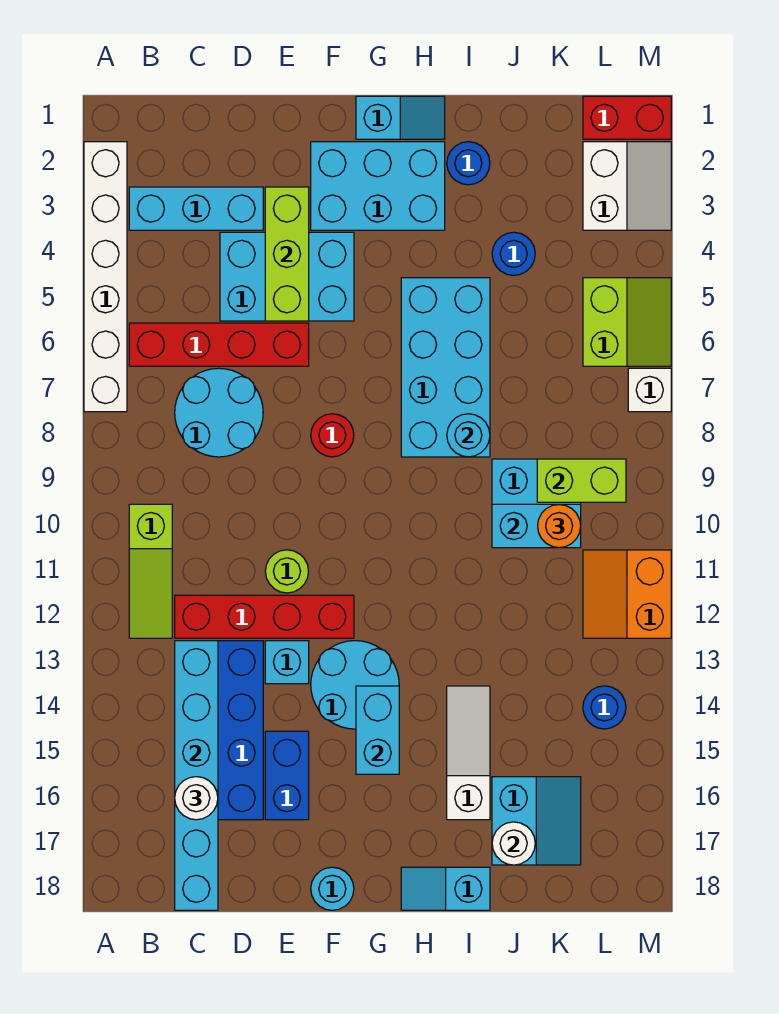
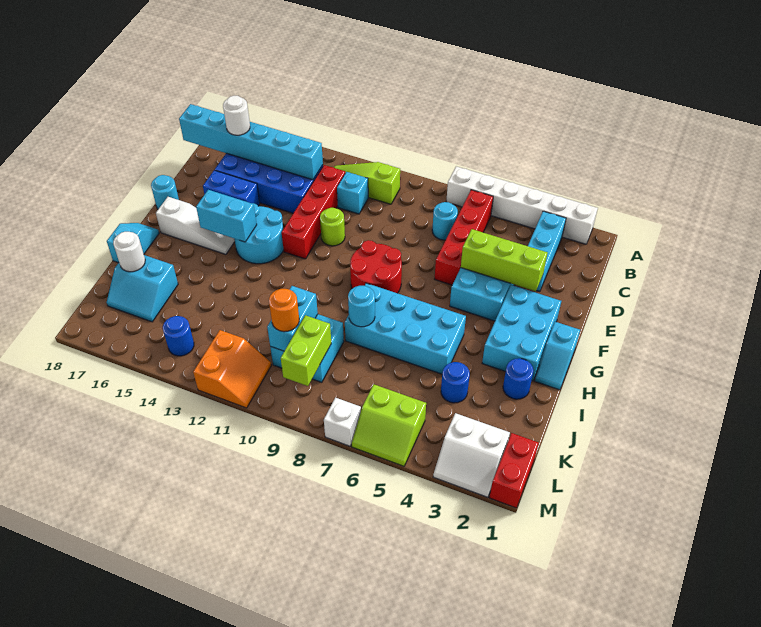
cyan round brick C7:D8 level 1 -> cyan round brick C7 level 1
cyan brick E13 level 1 -> cyan brick C11 level 1
red round brick F8 level 1 -> red round brick F8:G9 level 1
white slope I14:I16 level 1 top 16 -> white slope G15:G17 level 1 top 17
orange slope L11:M12 level 1 top M -> orange slope L11:M12 level 1 top 12

